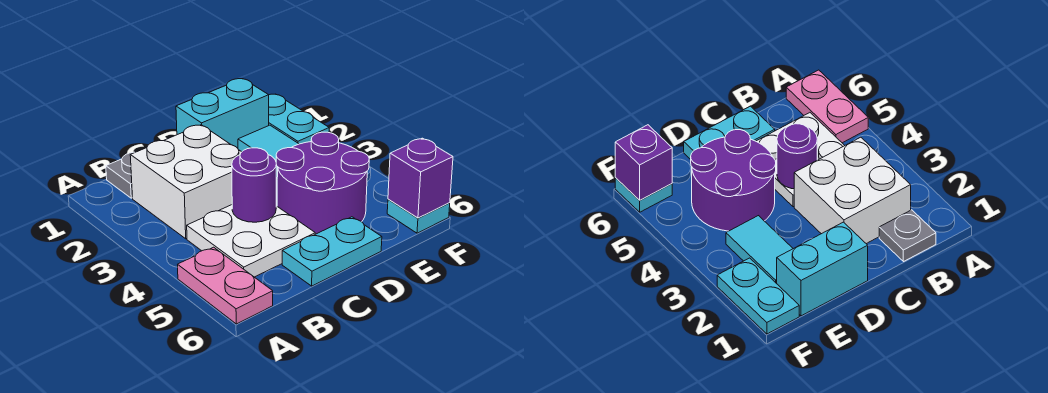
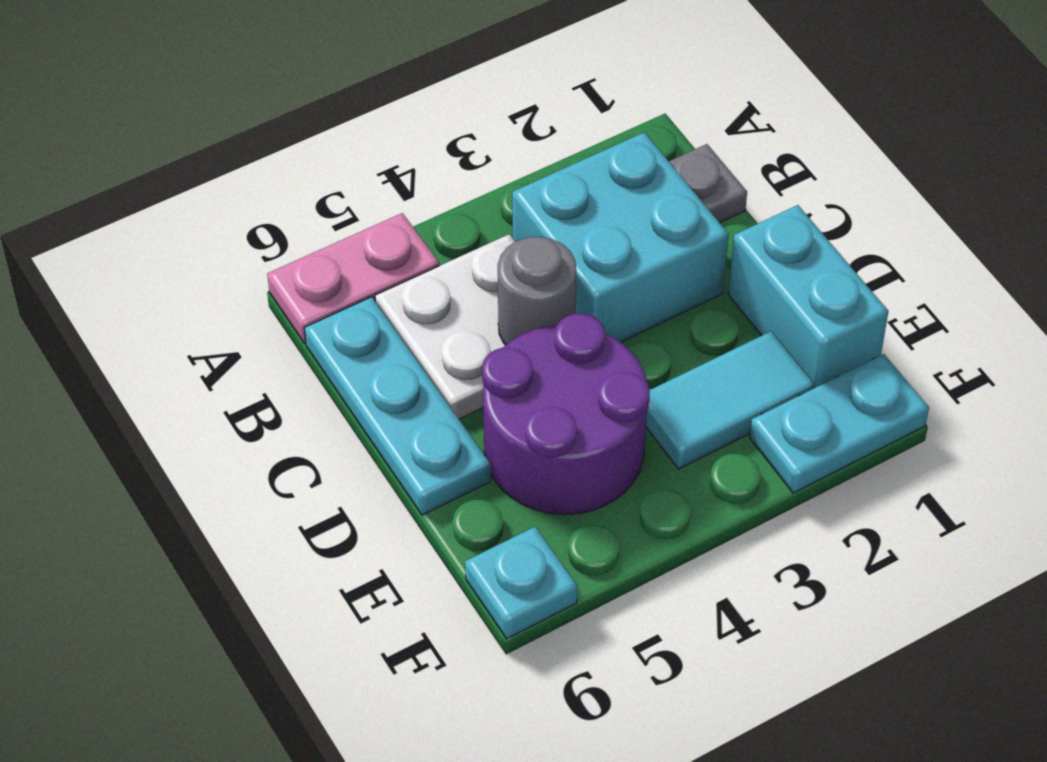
white brick B2:C3 level 1 -> cyan brick B2:C3 level 1
purple round brick C4 level 2 -> grey round brick C4 level 2
cyan plate C6:D6 level 1 -> cyan plate B6:D6 level 1
purple brick F6 level 2 -> none

